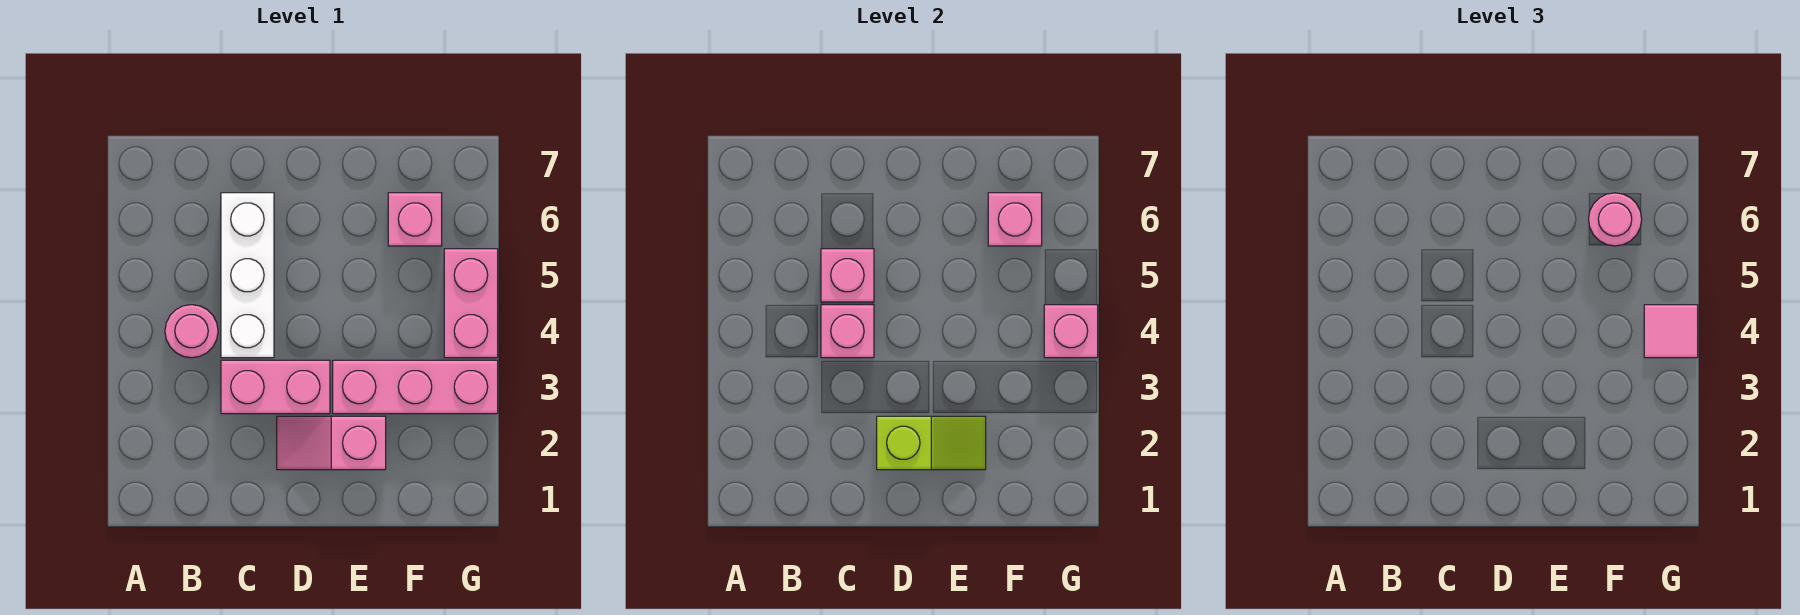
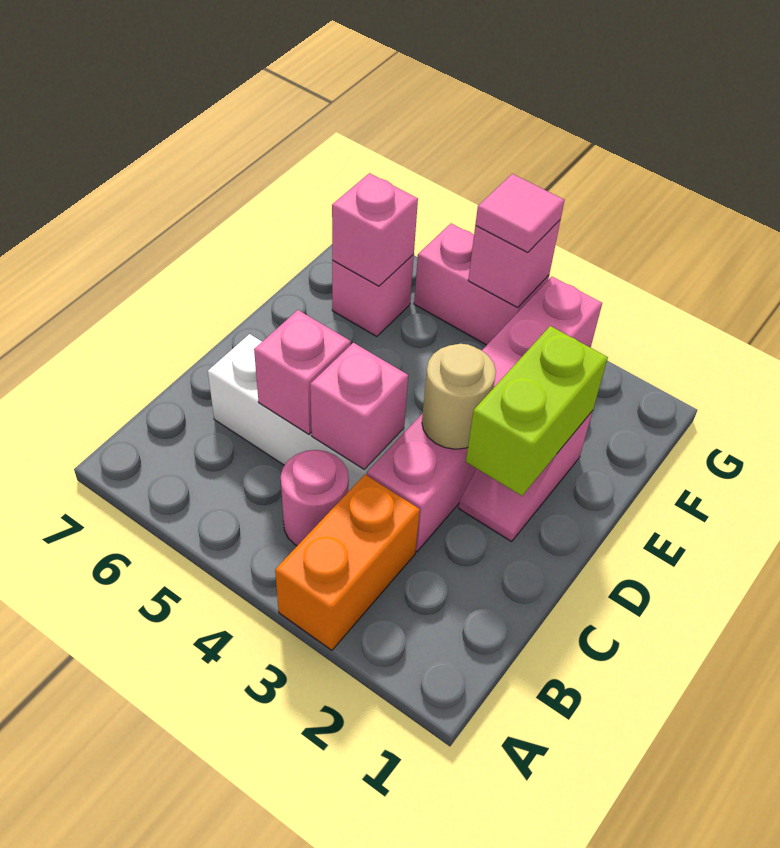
none -> orange brick A3:B3 level 1
lime slope D2:E2 level 2 top D -> lime brick D2:E2 level 2
none -> tan round brick D3 level 2
pink round brick F6 level 3 -> none

